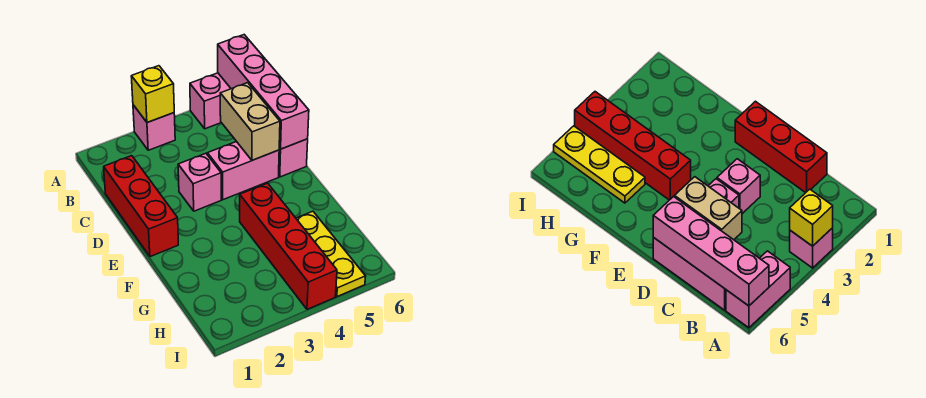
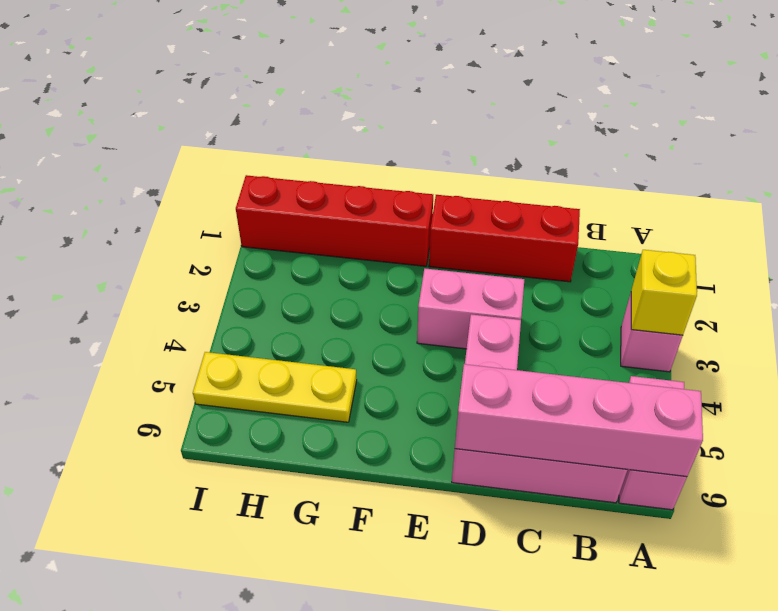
tan brick C5:D5 level 2 -> none
pink brick D3 level 1 -> pink brick D3:E3 level 1
red brick F4:I4 level 1 -> red brick F1:I1 level 1

